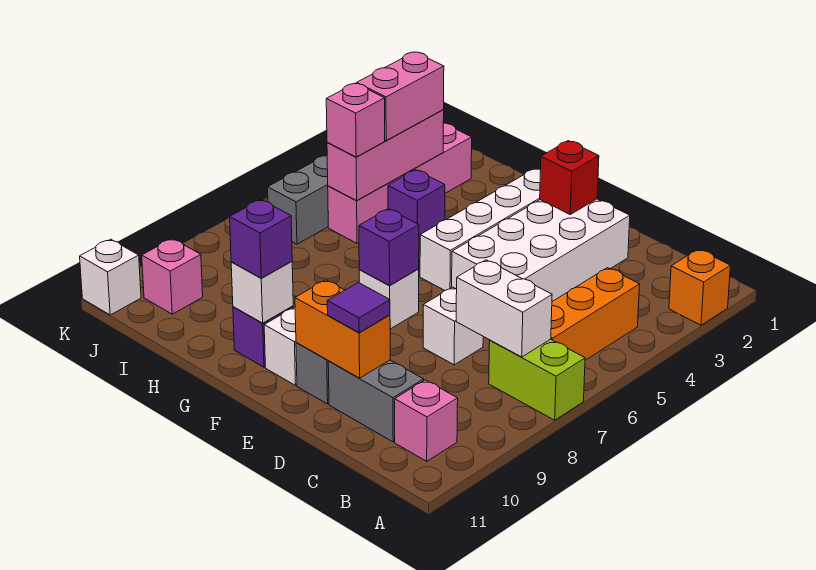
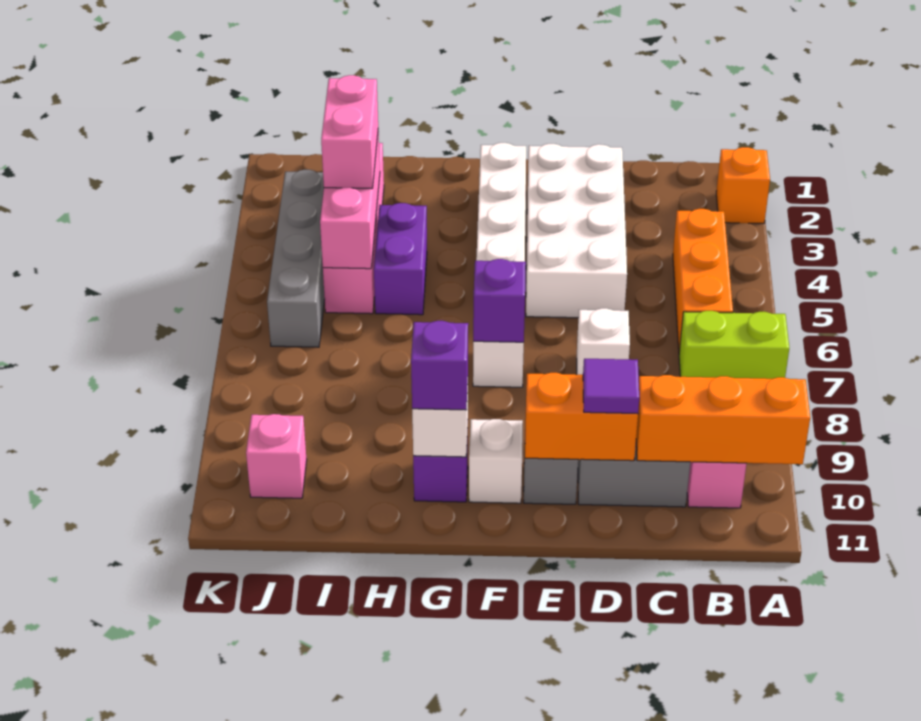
none -> orange brick A10:C10 level 2
white brick B7:C7 level 2 -> none
red brick E2 level 2 -> none
purple brick H4 level 1 -> purple brick H4:H5 level 1
pink brick I5 level 3 -> none
white brick K11 level 1 -> none

